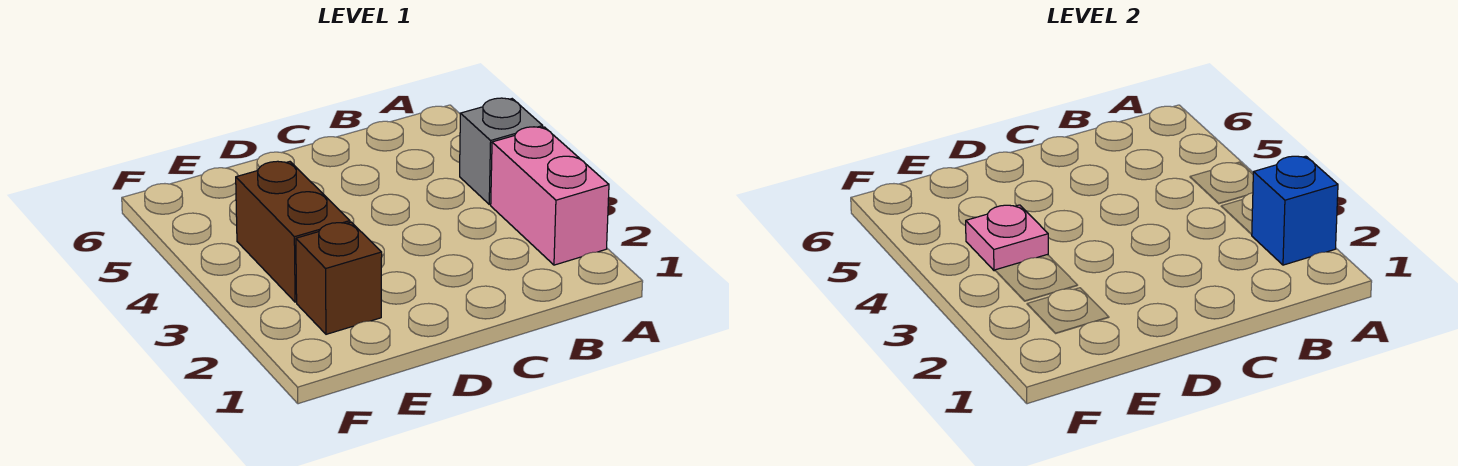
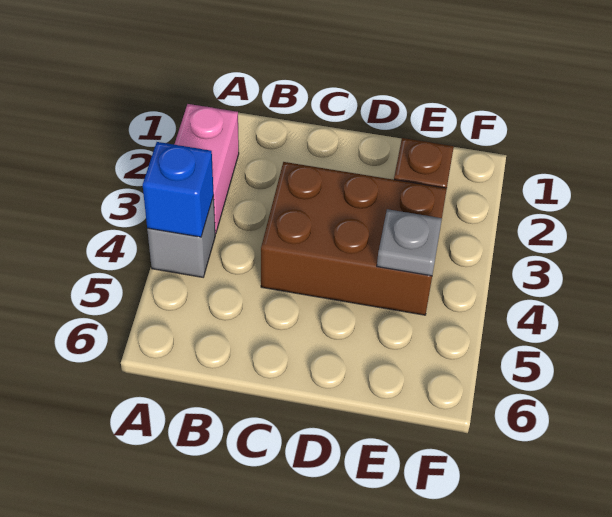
blue brick A2 level 2 -> blue brick A4 level 2
brown brick E3:E4 level 1 -> brown brick C3:E4 level 1
pink plate E4 level 2 -> grey plate E4 level 2

